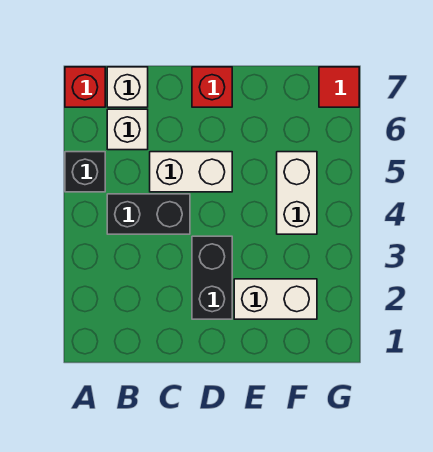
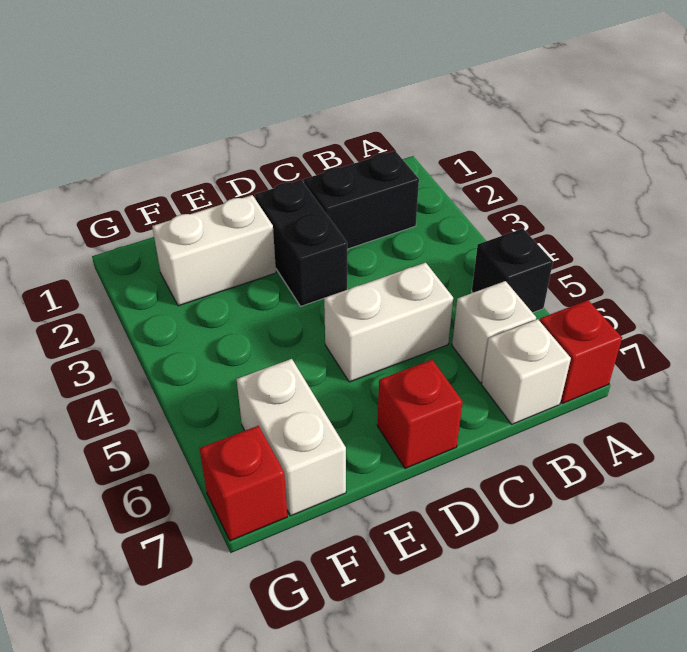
black brick B4:C4 level 1 -> black brick B2:C2 level 1
white brick F4:F5 level 1 -> white brick F6:F7 level 1
red tile G7 level 1 -> red brick G7 level 1

